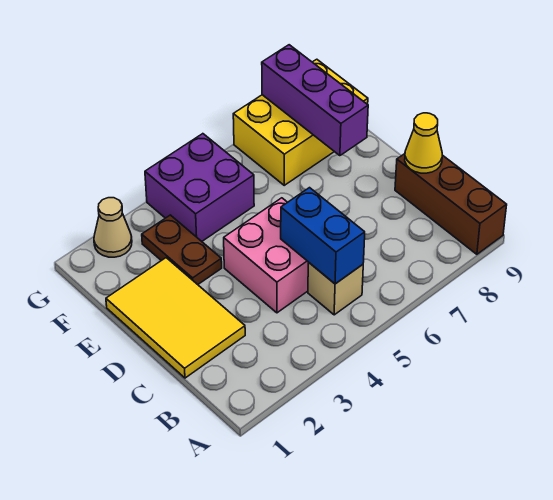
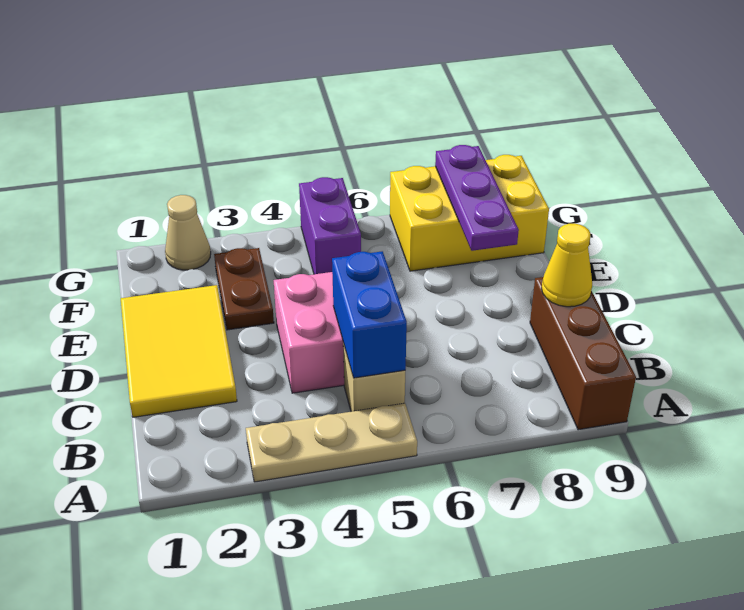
none -> tan plate A3:A5 level 1
purple brick E8:G8 level 2 -> purple plate E8:G8 level 2
purple brick F4:G5 level 1 -> purple brick F5:G5 level 1

